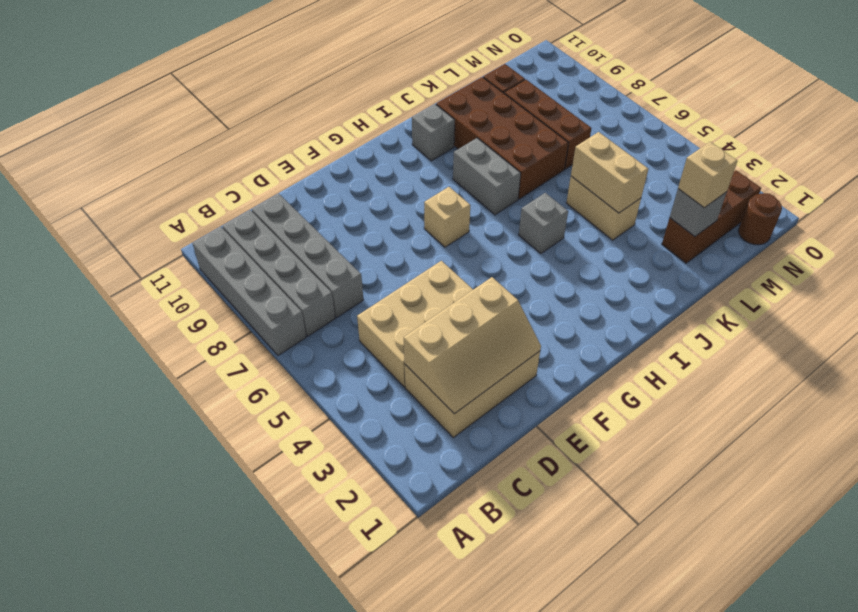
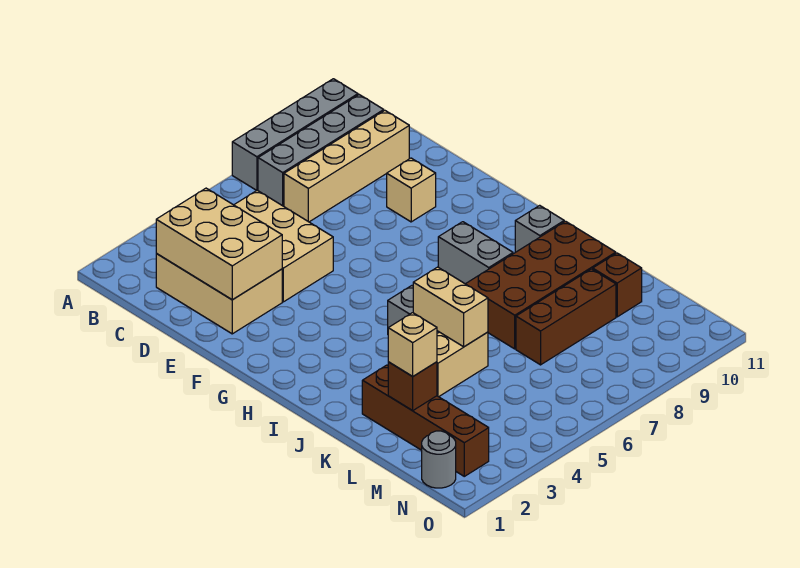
tan slope C2:E3 level 2 top 3 -> tan brick C2:E3 level 2
grey brick C7:C10 level 1 -> tan brick C7:C10 level 1
tan brick G7 level 1 -> tan brick E9 level 1
grey brick I7:I8 level 1 -> grey brick H8:I8 level 1
tan brick K4:K5 level 2 -> tan brick J5:K5 level 2
brown brick L2:N2 level 1 -> brown brick K2:N2 level 1
grey brick L2 level 2 -> brown brick L2 level 2
brown round brick N1 level 1 -> grey round brick N1 level 1

